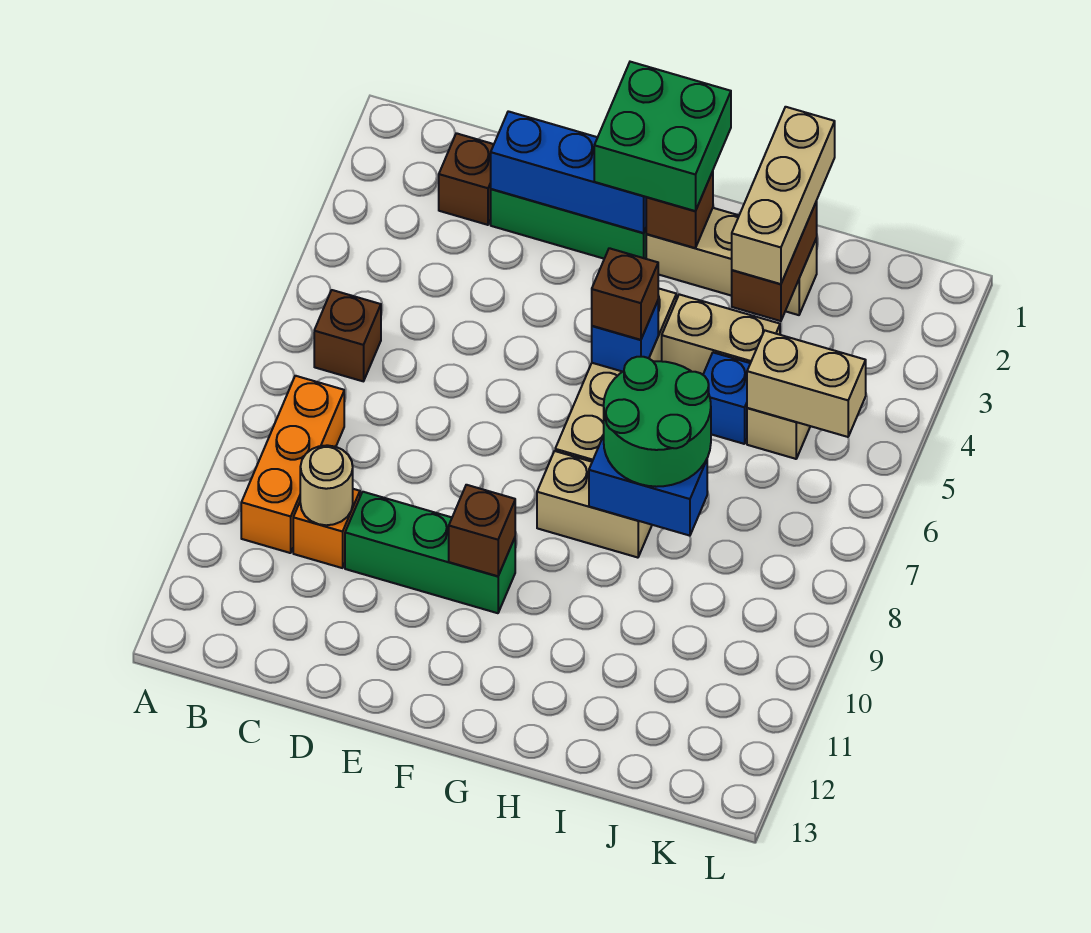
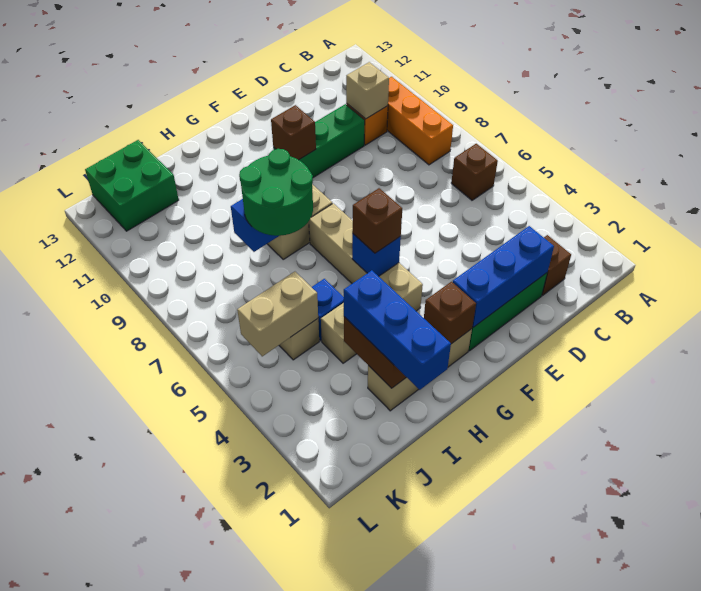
tan round brick C10 level 2 -> tan brick C10 level 2
green brick F1:G2 level 3 -> green brick J12:K13 level 1
tan brick I1:I3 level 3 -> blue brick I1:I3 level 3

